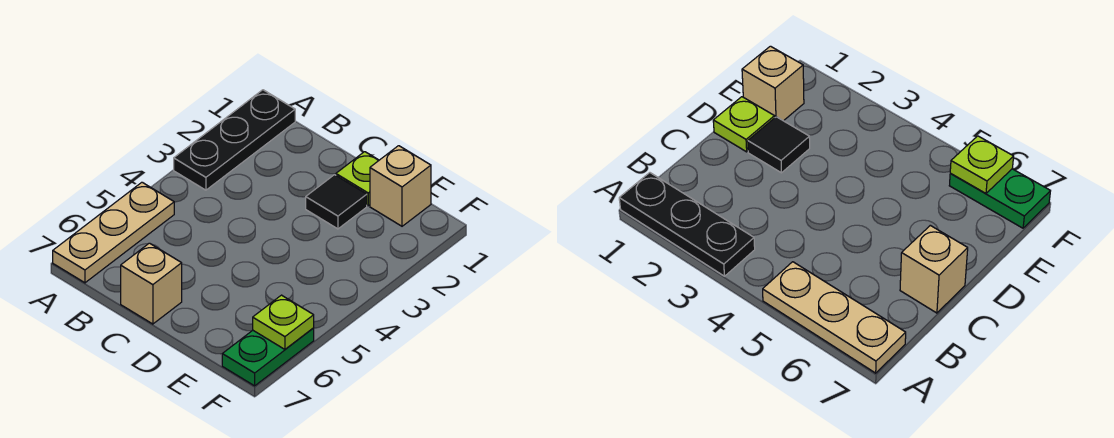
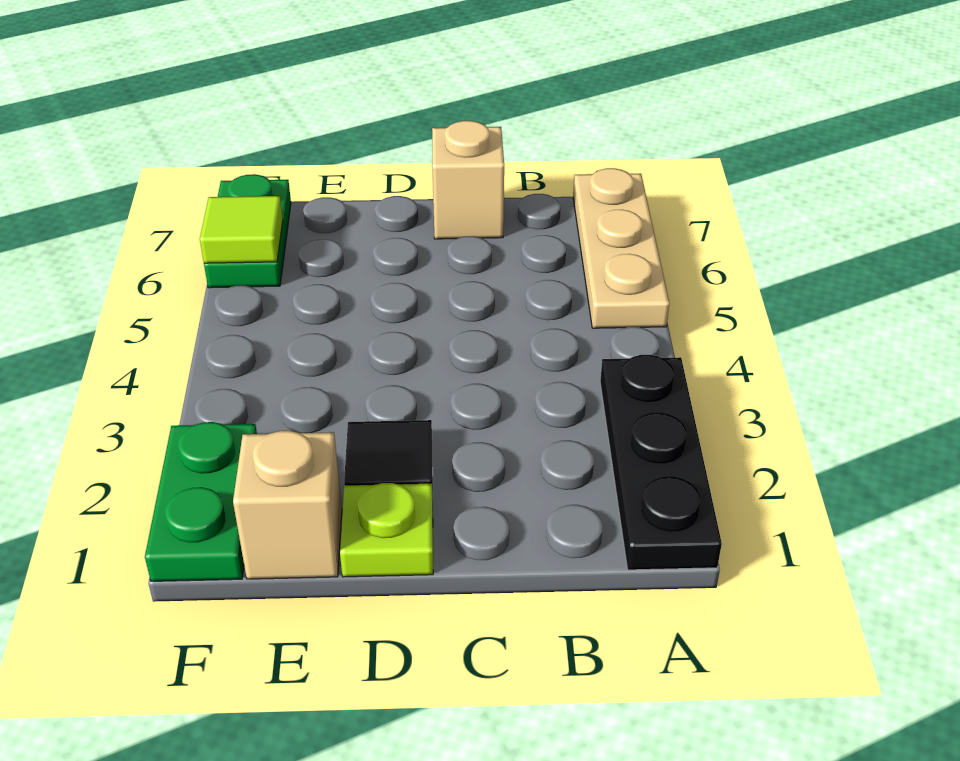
none -> green plate F1:F2 level 1
lime plate F6 level 2 -> lime tile F6 level 2

